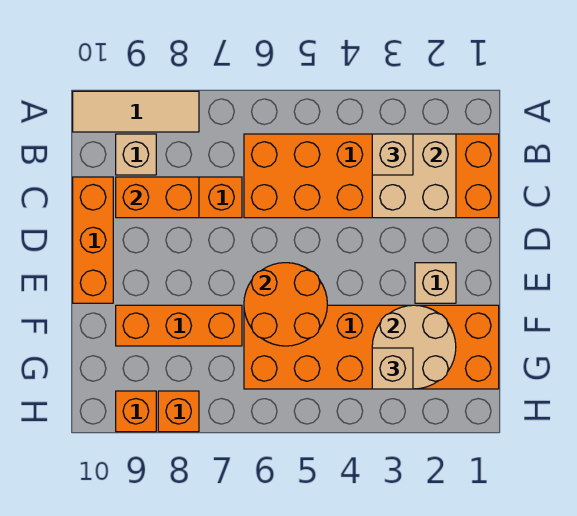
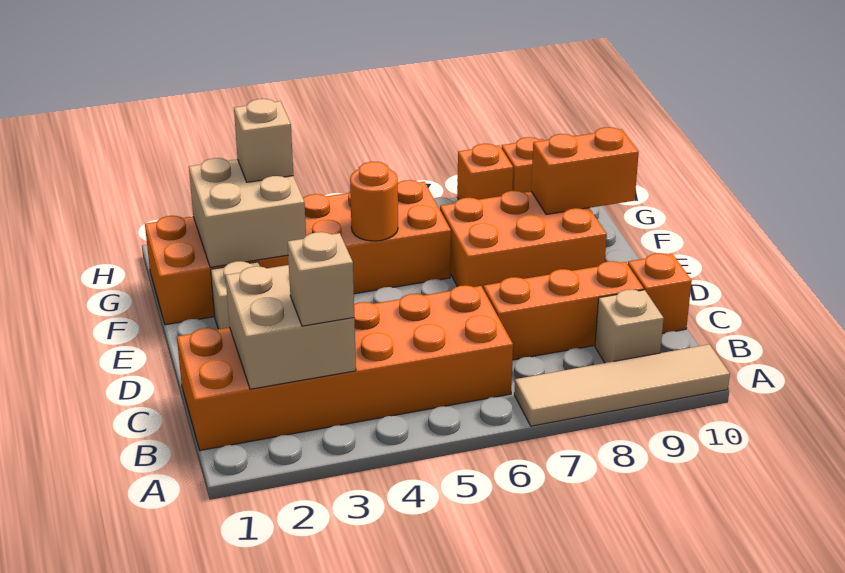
tan tile A8:A10 level 1 -> tan tile A7:A10 level 1
orange brick C8:C9 level 2 -> orange brick F9:F10 level 2
orange brick C10:E10 level 1 -> orange brick C10 level 1
orange round brick E5:F6 level 2 -> orange round brick F5 level 2
tan round brick F2:G3 level 2 -> tan brick F2:G3 level 2
orange brick F7:F9 level 1 -> orange brick E7:F9 level 1

